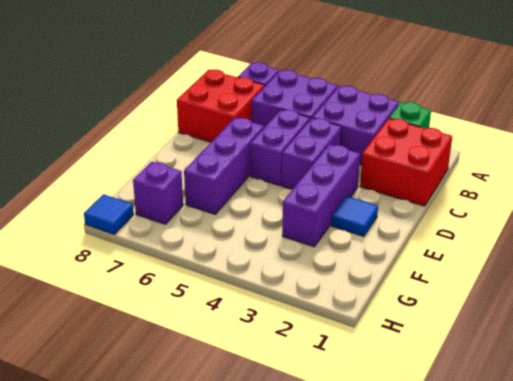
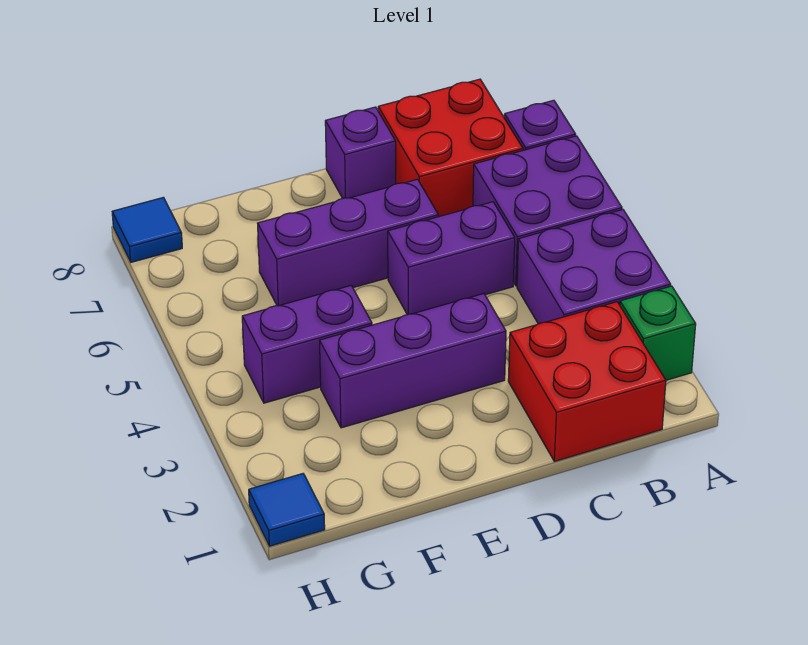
purple brick C4:D4 level 1 -> purple brick F4:G4 level 1
blue tile E2 level 1 -> blue tile H1 level 1
purple brick G7 level 1 -> purple brick D8 level 1

